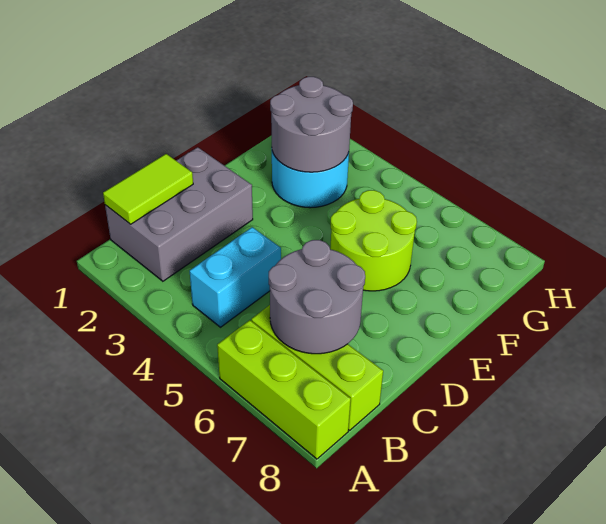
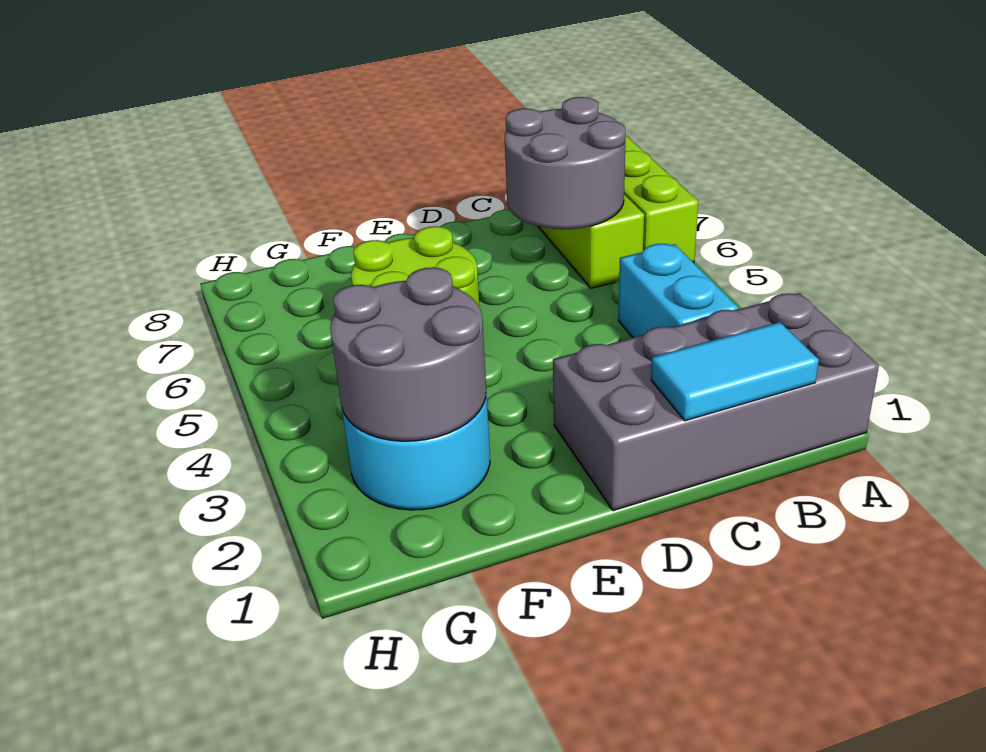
grey brick B1:D2 level 1 -> grey brick A1:D2 level 1
lime tile B1:C1 level 2 -> cyan tile B1:C1 level 2
cyan brick B4:C4 level 1 -> cyan brick B3:B4 level 1

